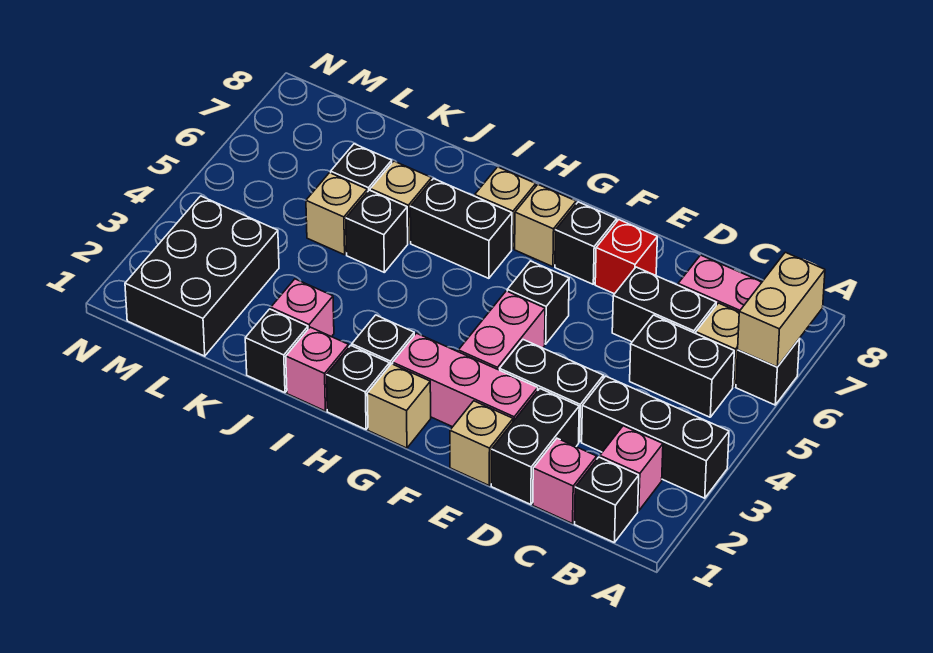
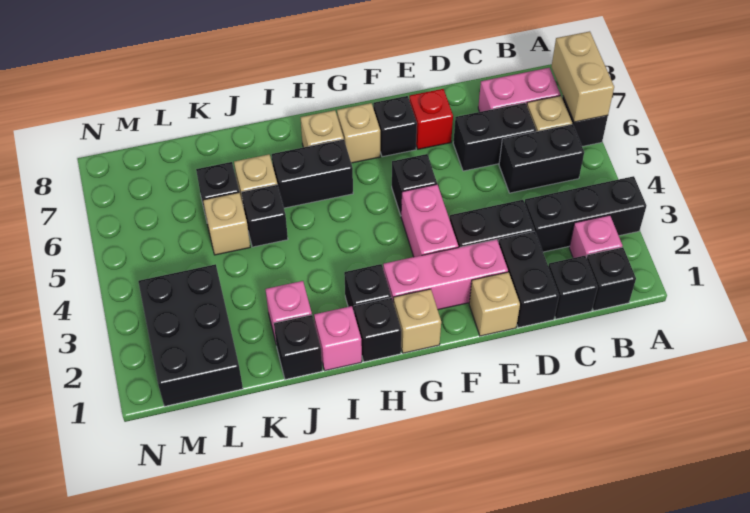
pink brick C1 level 1 -> black brick C1 level 1

